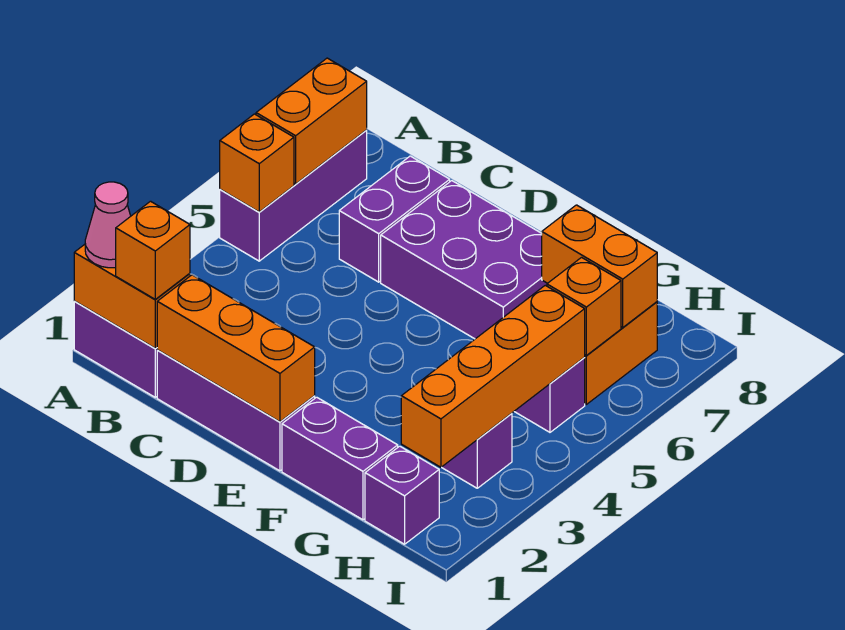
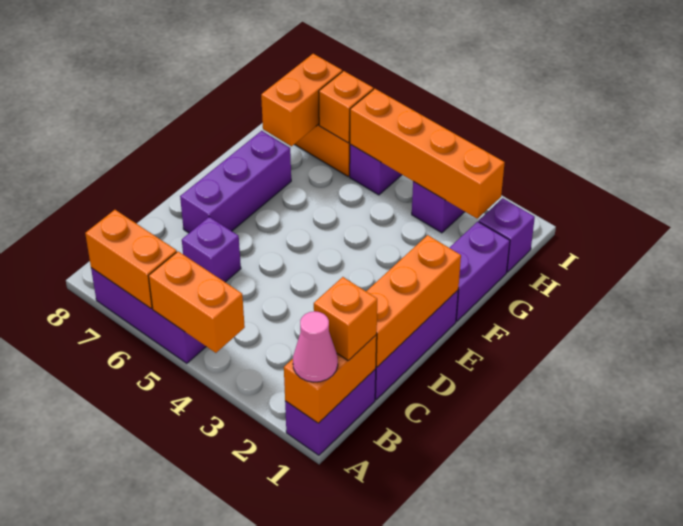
orange brick A5 level 2 -> orange brick A4:A5 level 2
purple brick C6:C7 level 1 -> purple brick C6 level 1
purple brick D6:F7 level 1 -> purple brick D7:F7 level 1

